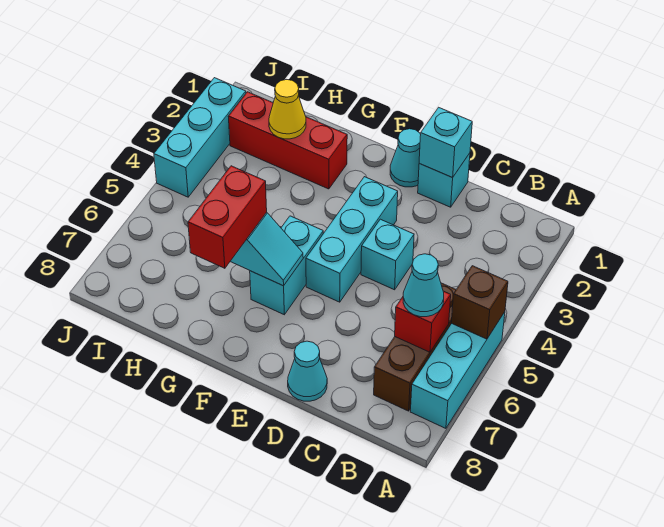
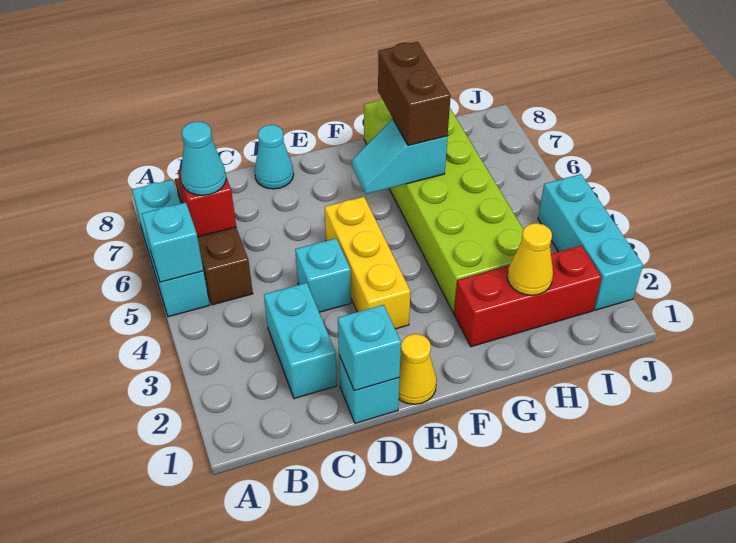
brown brick A5 level 2 -> cyan brick A5 level 2
cyan cone E1 level 1 -> yellow cone E1 level 1
cyan brick E3:E5 level 1 -> yellow brick E3:E5 level 1
cyan brick F5:F6 level 1 -> cyan brick C2:C3 level 1
none -> lime brick G3:H8 level 1
red brick G6:G7 level 3 -> brown brick G6:G7 level 3

